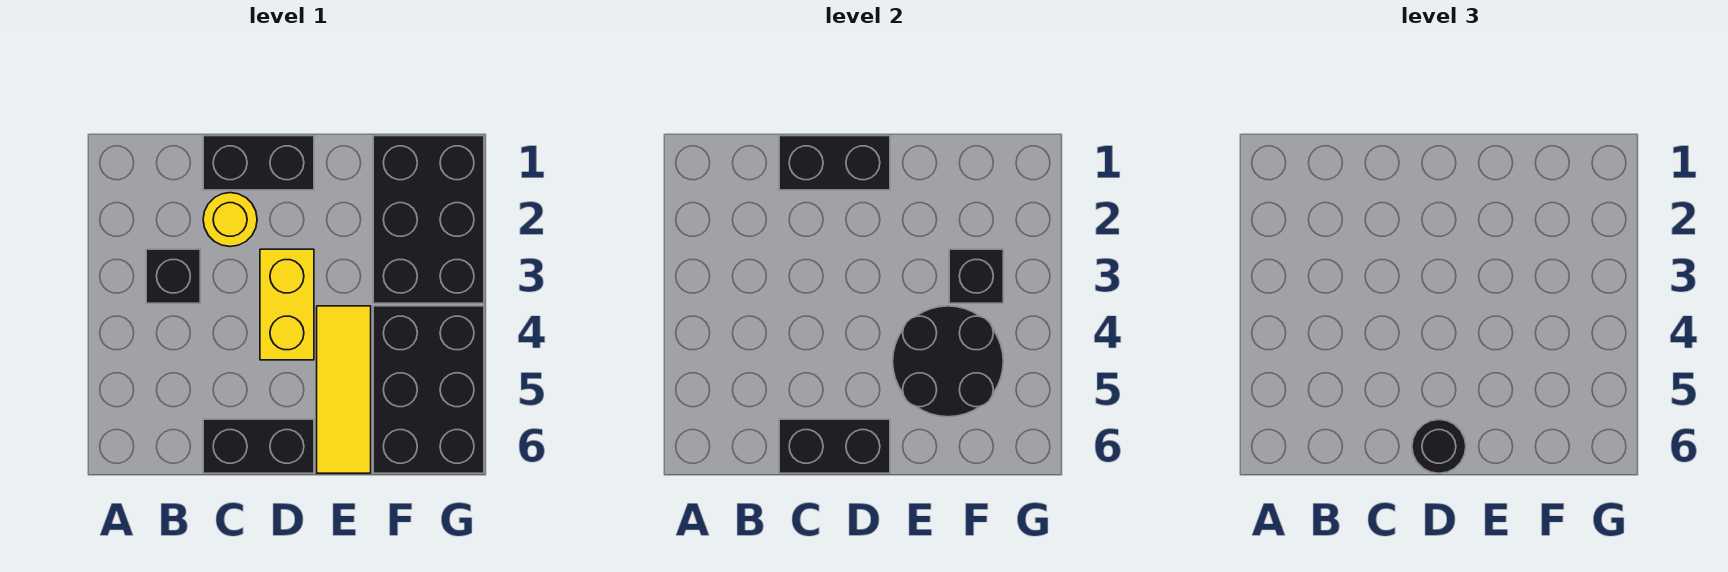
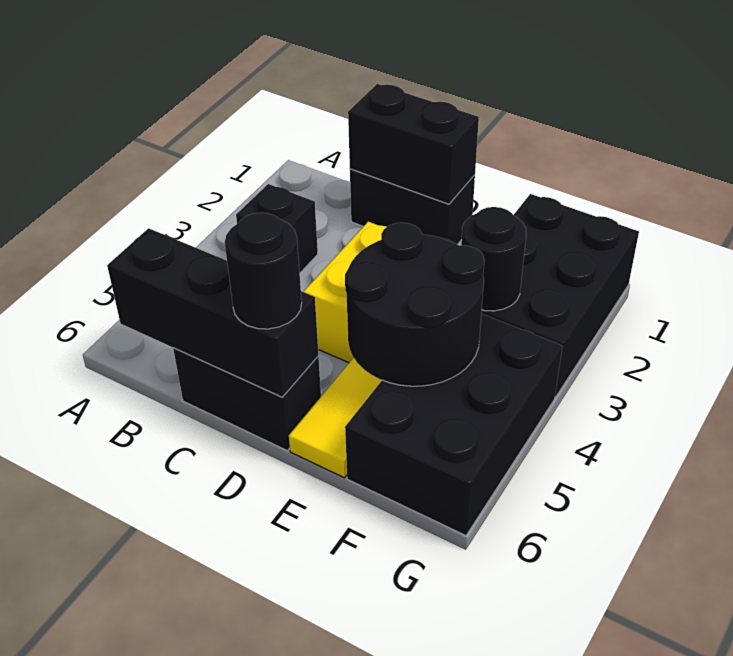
yellow round brick C2 level 1 -> none
black brick C6:D6 level 2 -> black brick B6:D6 level 2
black brick F3 level 2 -> black round brick F3 level 2

